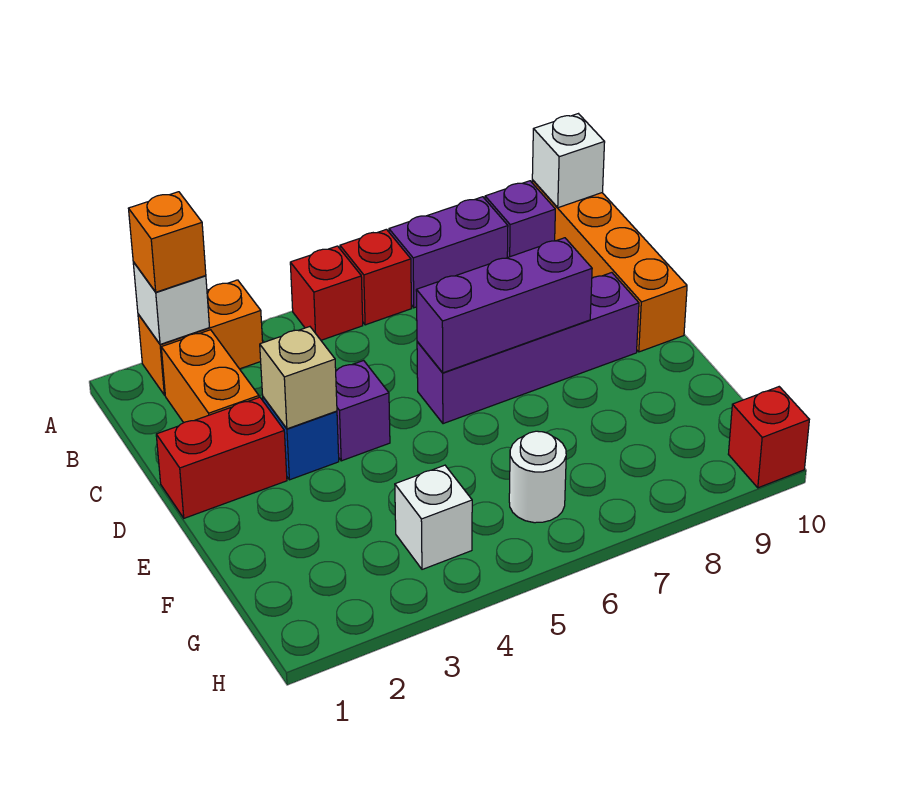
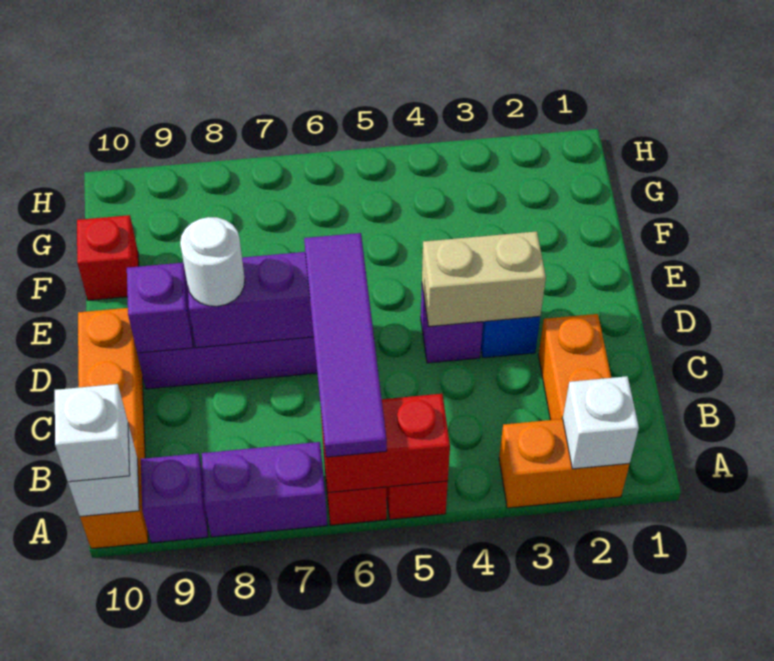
orange brick A2 level 3 -> none
none -> purple tile A6:D6 level 3
red brick D1:D2 level 1 -> red brick A5:A6 level 2
tan brick D3 level 2 -> tan brick D3:D4 level 2
none -> purple brick D9 level 2
white brick G4 level 1 -> white brick A10 level 3
white round brick G6 level 1 -> white round brick D8 level 3
red brick H10 level 1 -> red brick F10 level 1

